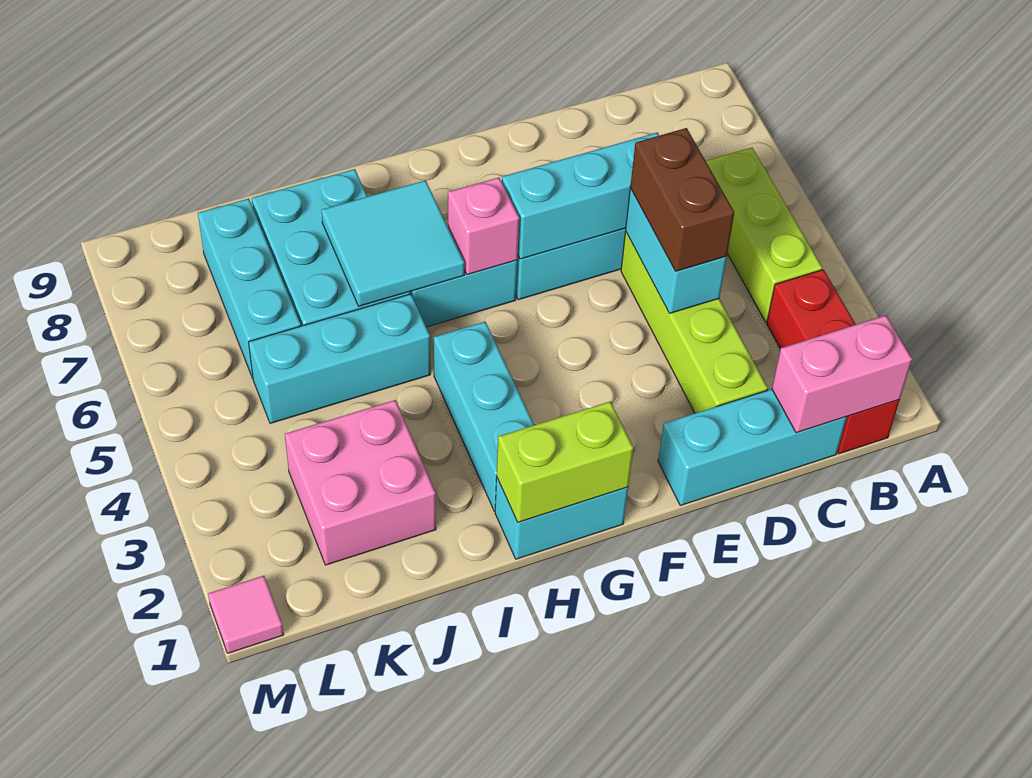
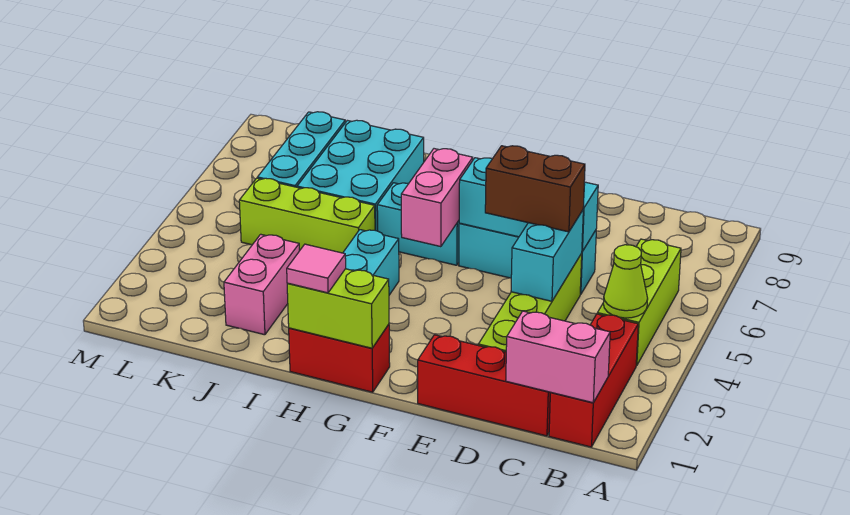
none -> lime cone B4 level 2
cyan brick C1:E1 level 1 -> red brick C1:E1 level 1
brown brick D4:D5 level 3 -> brown brick D5:E5 level 3
cyan brick G1:H1 level 1 -> red brick G1:H1 level 1
pink brick G6 level 2 -> pink brick G5:G6 level 2
cyan tile H6:I7 level 2 -> none
cyan brick I5:K5 level 1 -> lime brick I5:K5 level 1
pink brick J2:K3 level 1 -> pink brick J2:J3 level 1
pink tile M1 level 1 -> pink tile H1 level 3

